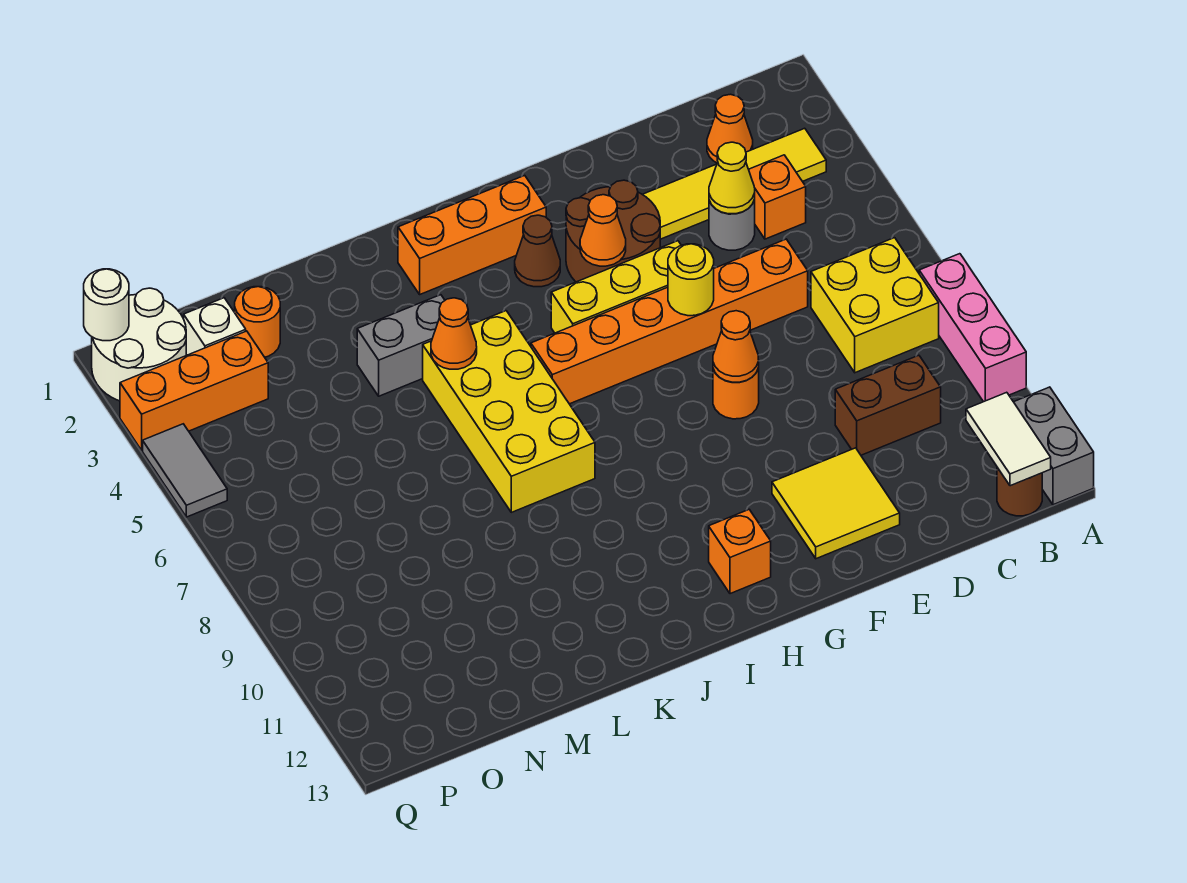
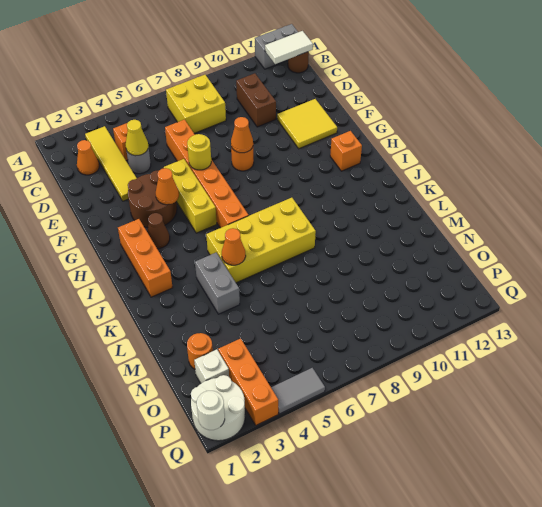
pink brick A8:A10 level 1 -> none

